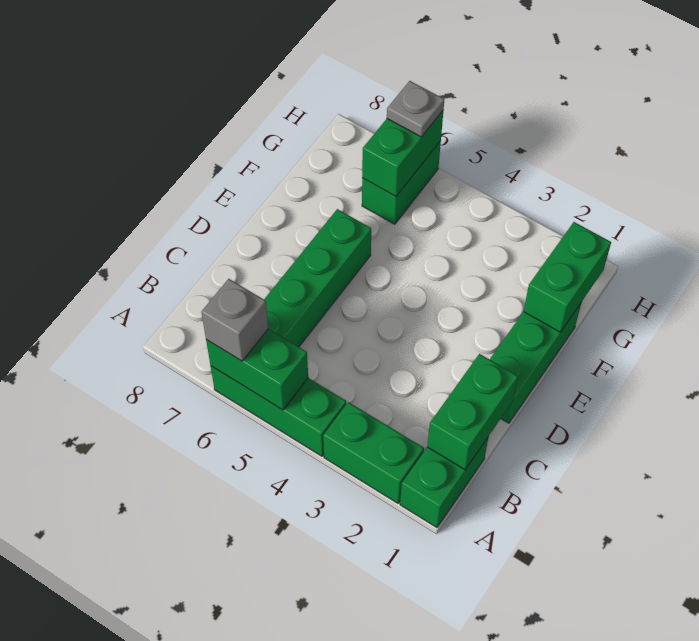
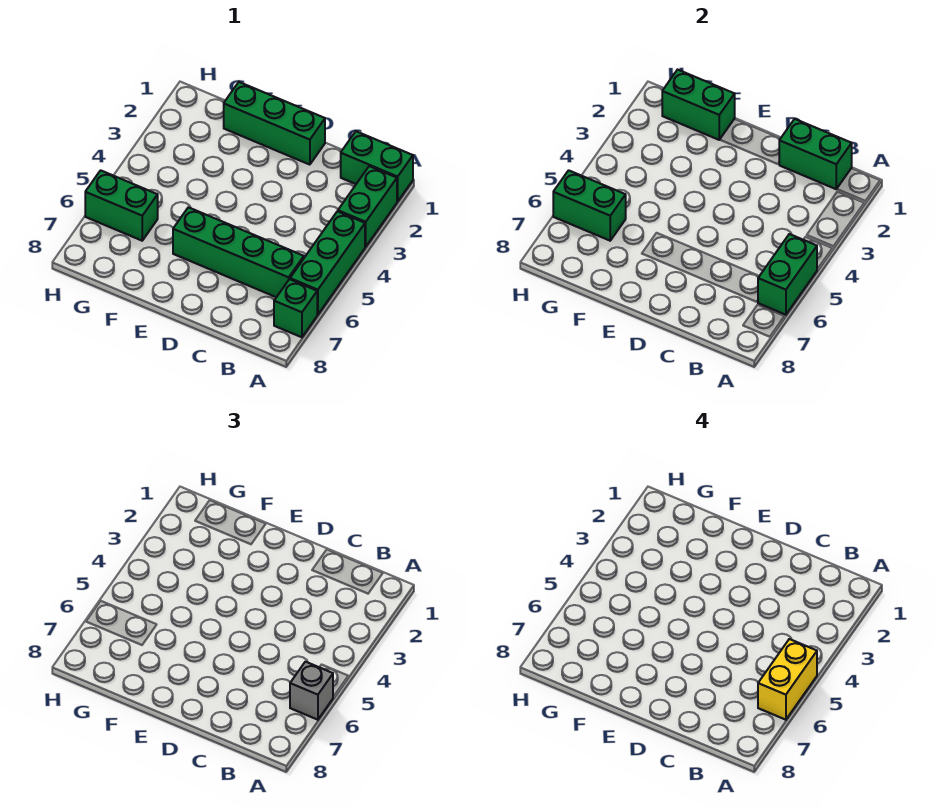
none -> yellow brick A5:A6 level 4
none -> green brick A7 level 1
grey plate H6 level 3 -> none

